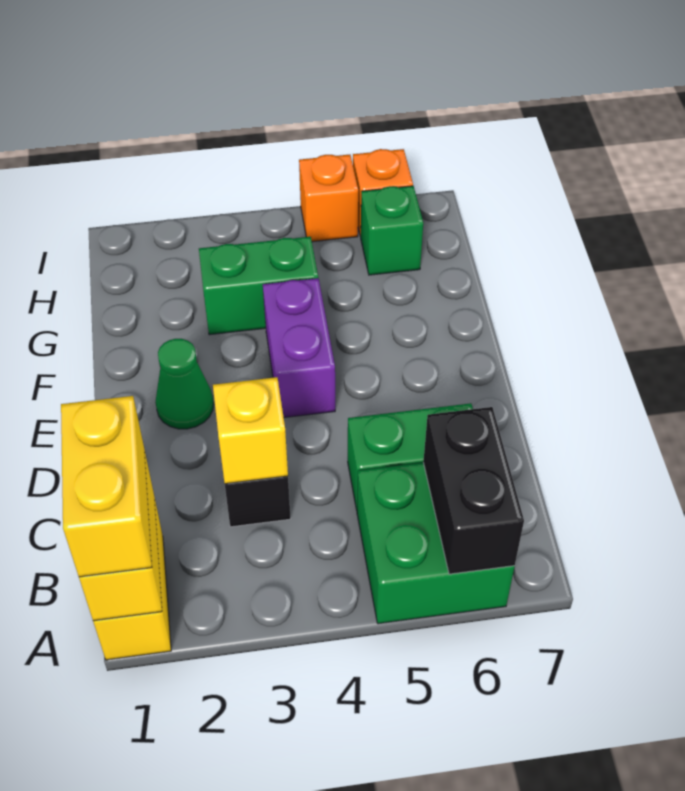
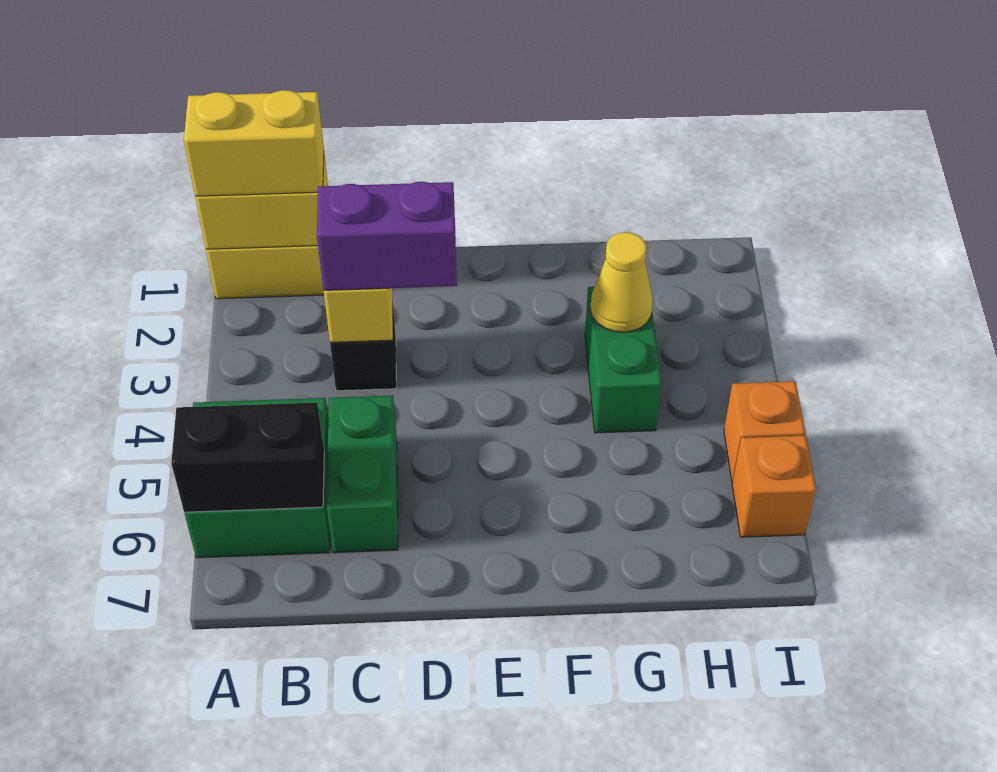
green cone E2 level 1 -> none
purple brick E4:F4 level 1 -> purple brick C3:D3 level 3
none -> yellow cone G3 level 2
green brick H6 level 1 -> none

